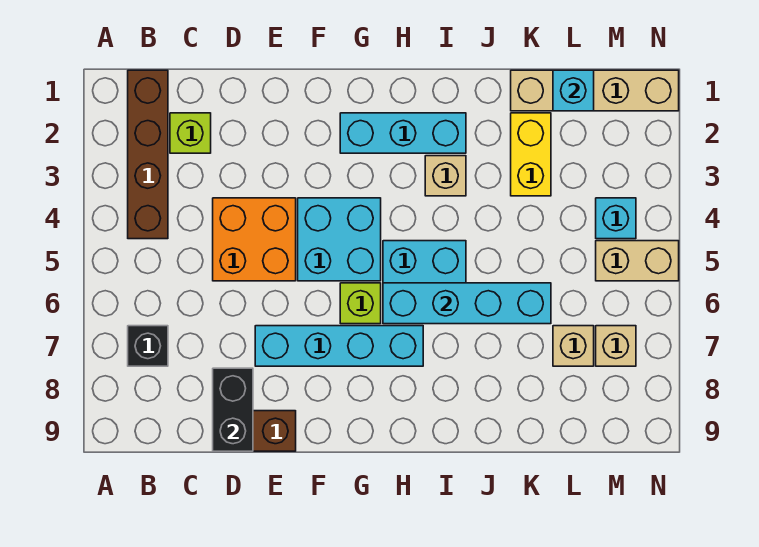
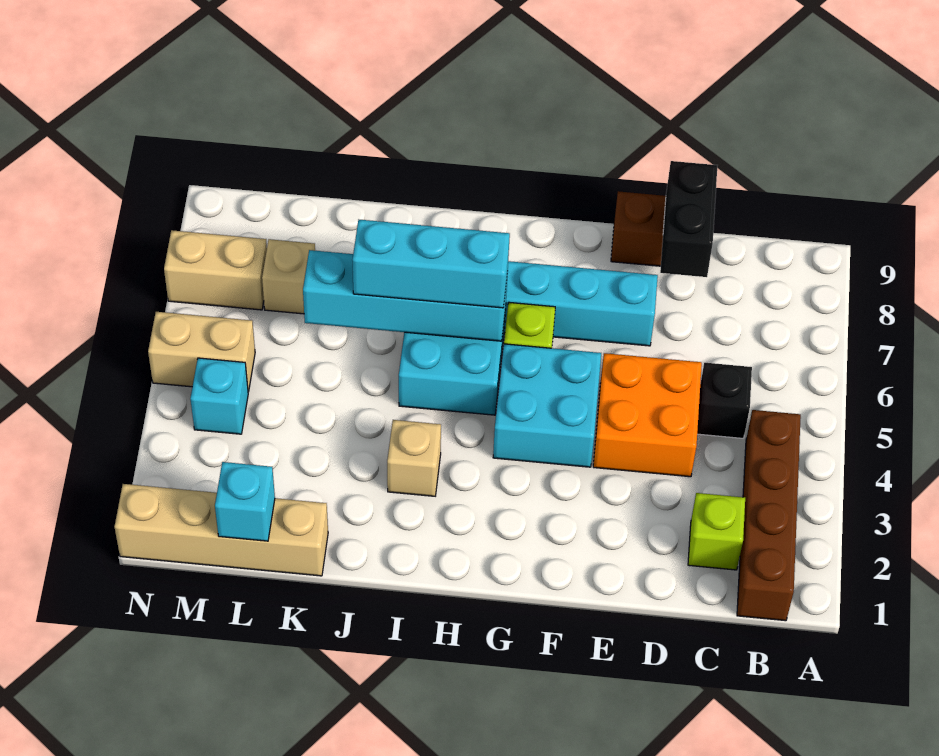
black brick B7 level 1 -> black brick C5 level 1
cyan brick G2:I2 level 1 -> cyan brick H6:J6 level 3
yellow brick K2:K3 level 1 -> none
tan brick M7 level 1 -> tan brick M7:N7 level 1

